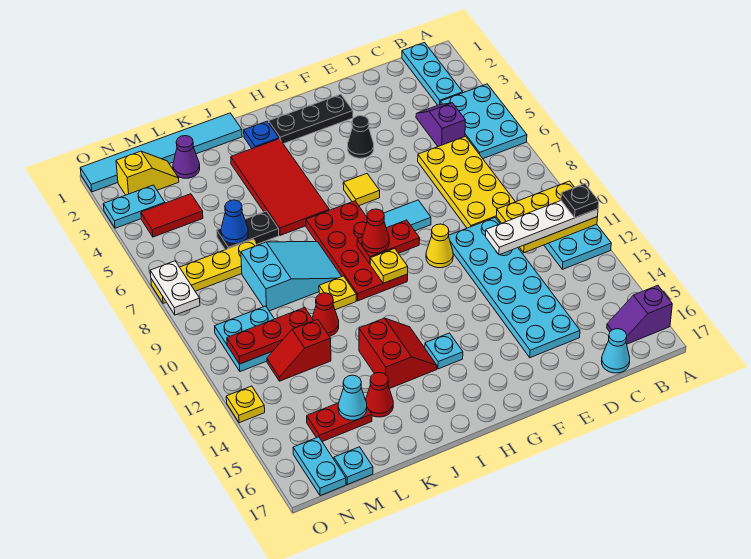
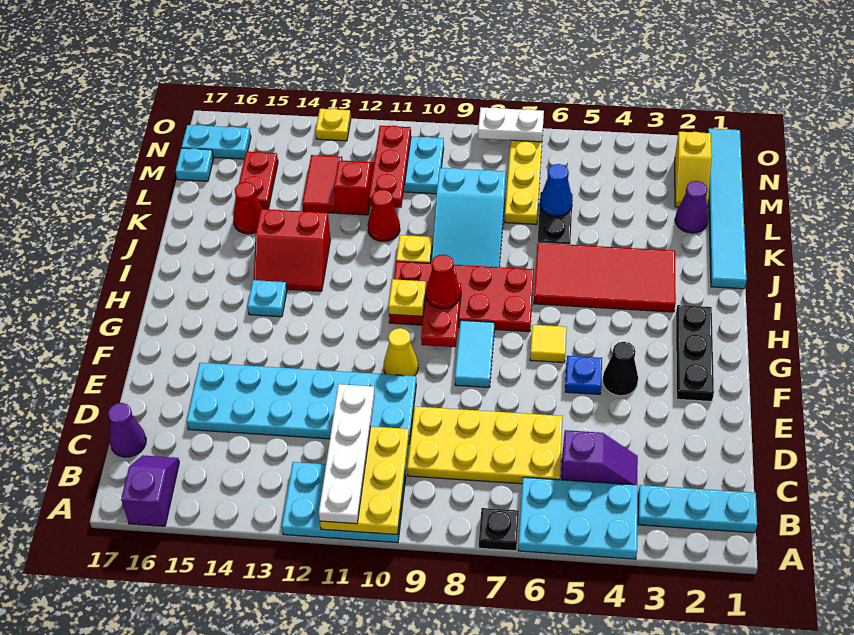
black plate A11 level 4 -> black plate A7 level 1
cyan cone C17 level 1 -> purple cone C17 level 1
blue plate I2 level 1 -> blue plate F5 level 1
cyan cone L15 level 2 -> none
red tile M4:N4 level 1 -> red tile L13:M13 level 1
cyan plate N3:O3 level 1 -> none

